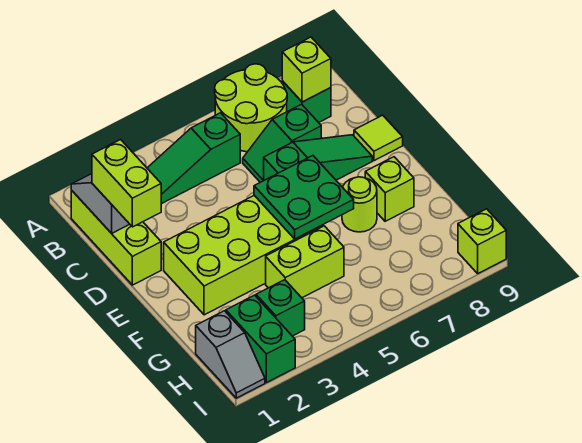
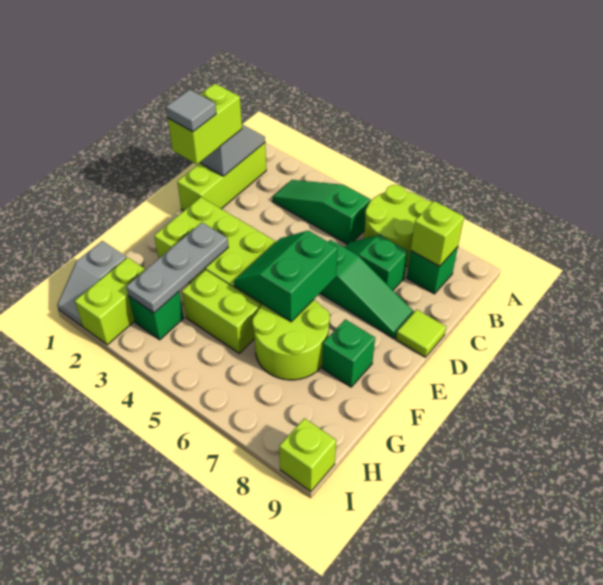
none -> grey tile D1 level 4
green plate E5:F6 level 2 -> green slope E5:F6 level 2 top 6
none -> grey plate F3:H3 level 2
lime round brick F7 level 1 -> lime round brick F6:G7 level 1
lime brick F8 level 1 -> green brick F8 level 1
green brick H2:I2 level 1 -> lime brick H2:I2 level 1

